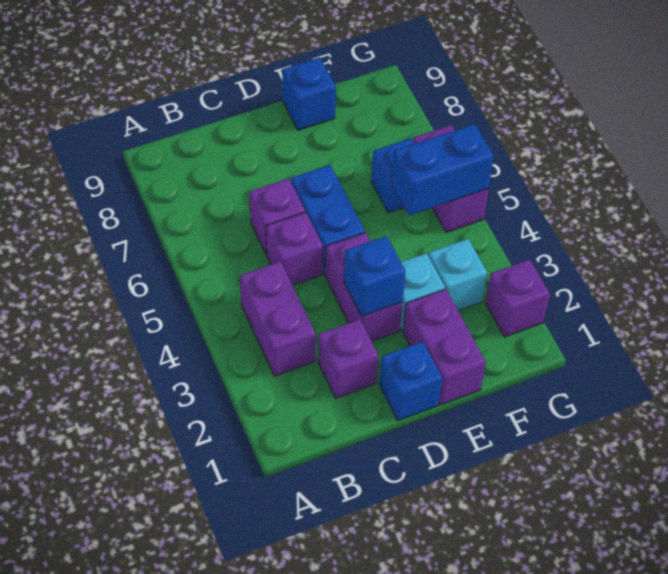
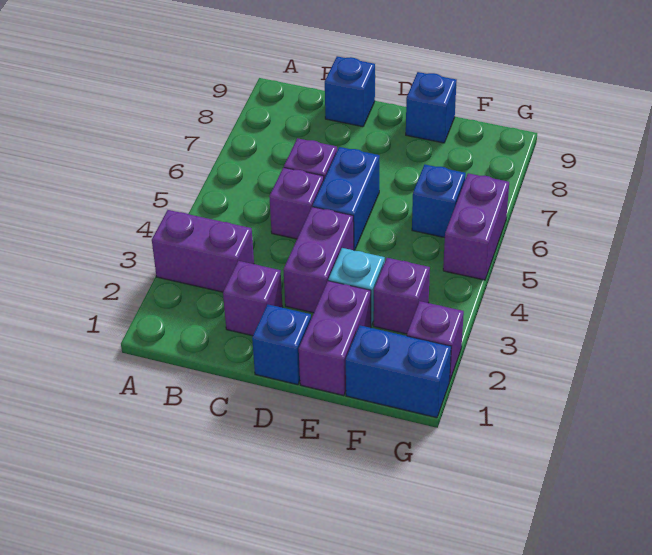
purple brick B3:B4 level 1 -> purple brick A3:B3 level 1
blue brick D3 level 2 -> blue brick C9 level 1
cyan brick F3 level 1 -> purple brick F3 level 1
blue brick F5:G5 level 2 -> blue brick F1:G1 level 1

